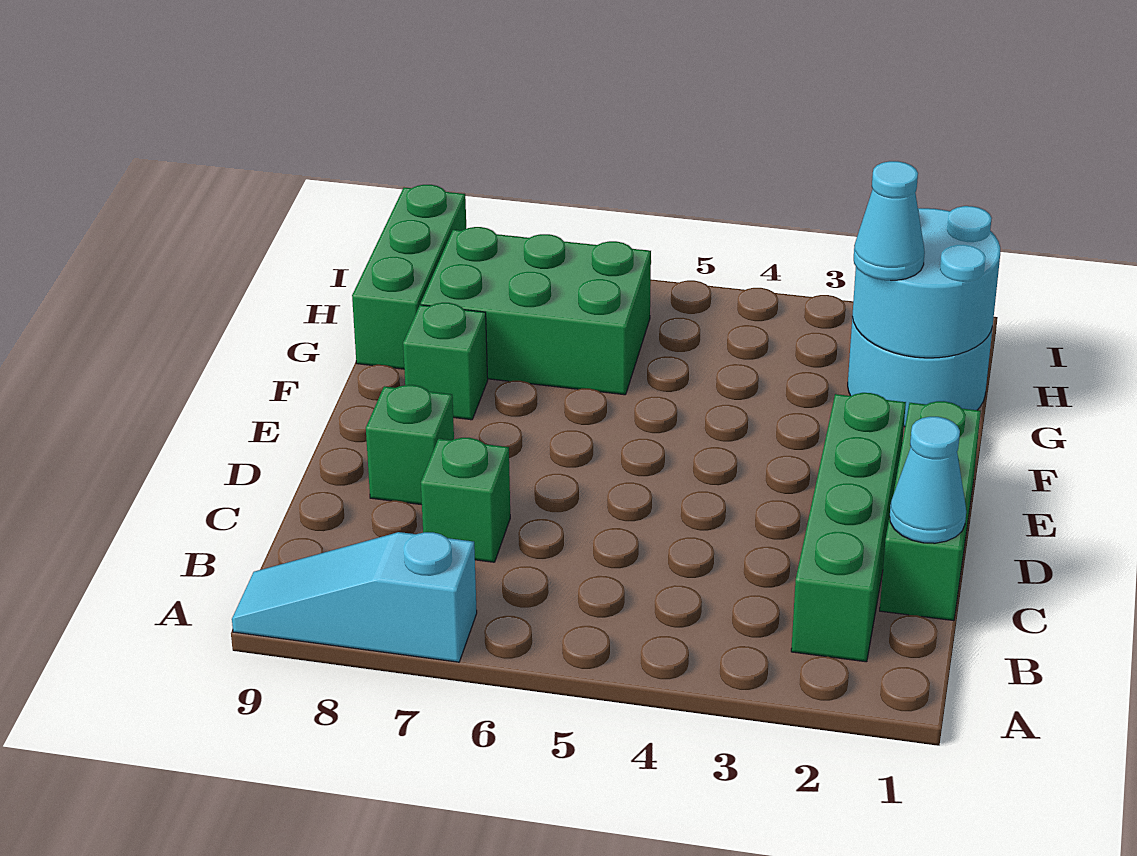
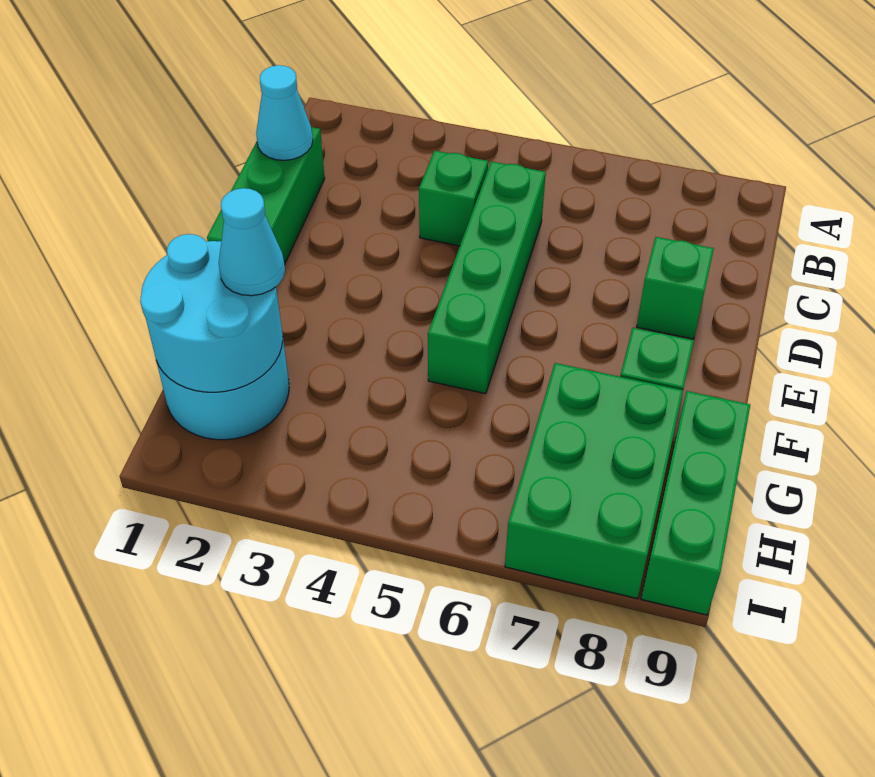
cyan slope A7:A9 level 1 top 7 -> none
green brick B2:E2 level 1 -> green brick C5:F5 level 1
green brick C7 level 1 -> green brick C4 level 1
green brick G6:H8 level 1 -> green brick G7:I8 level 1

